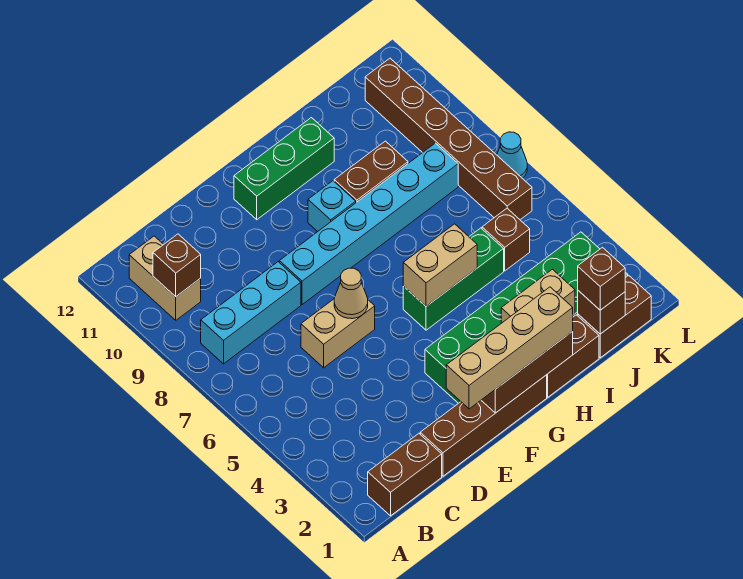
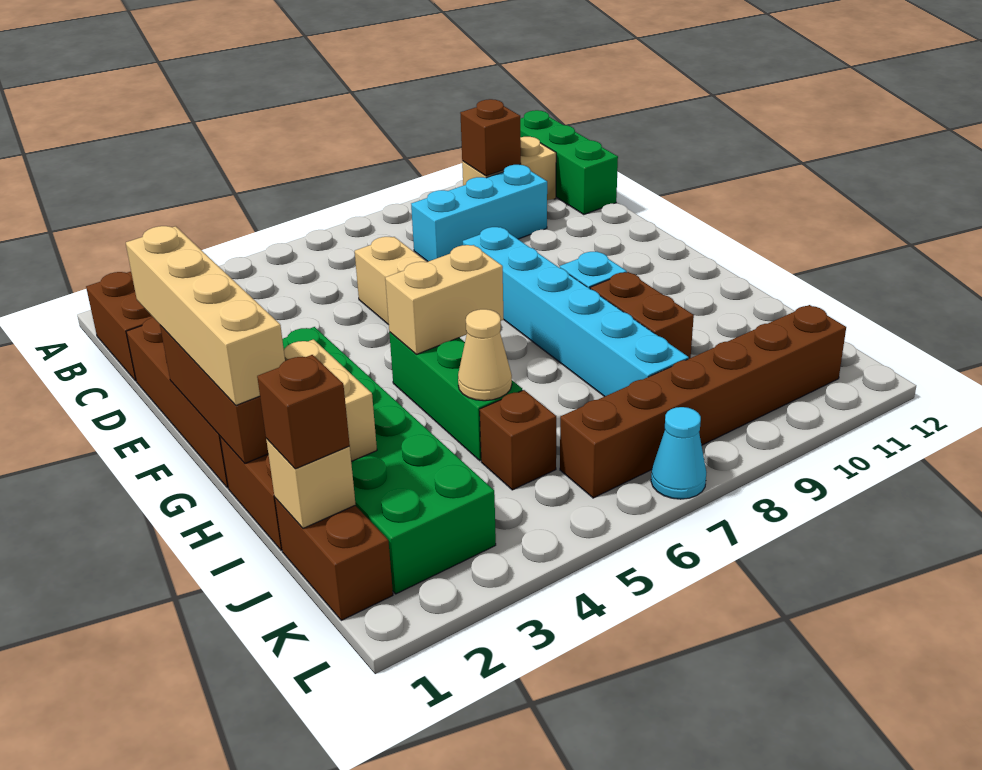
cyan brick B8:D8 level 1 -> cyan brick C8:C10 level 1
tan cone E6 level 2 -> tan cone I5 level 2
green brick F11:H11 level 1 -> green brick A12:C12 level 1
tan brick G5:H5 level 2 -> tan brick G5:G6 level 2
brown brick J1 level 2 -> tan brick J1 level 2

